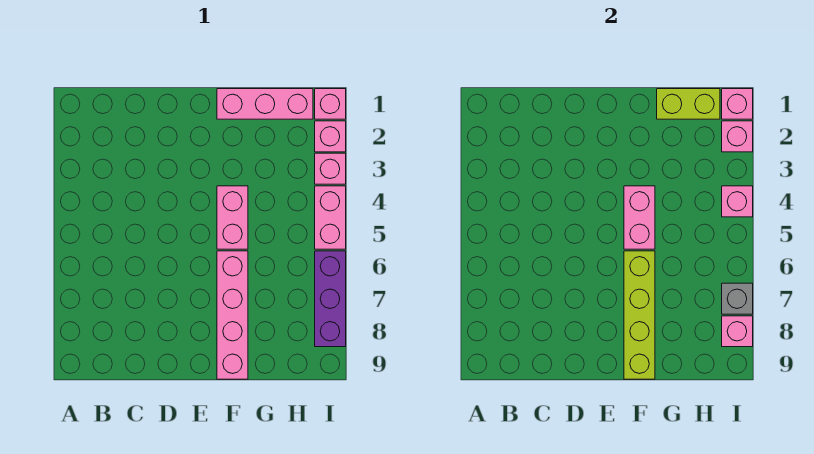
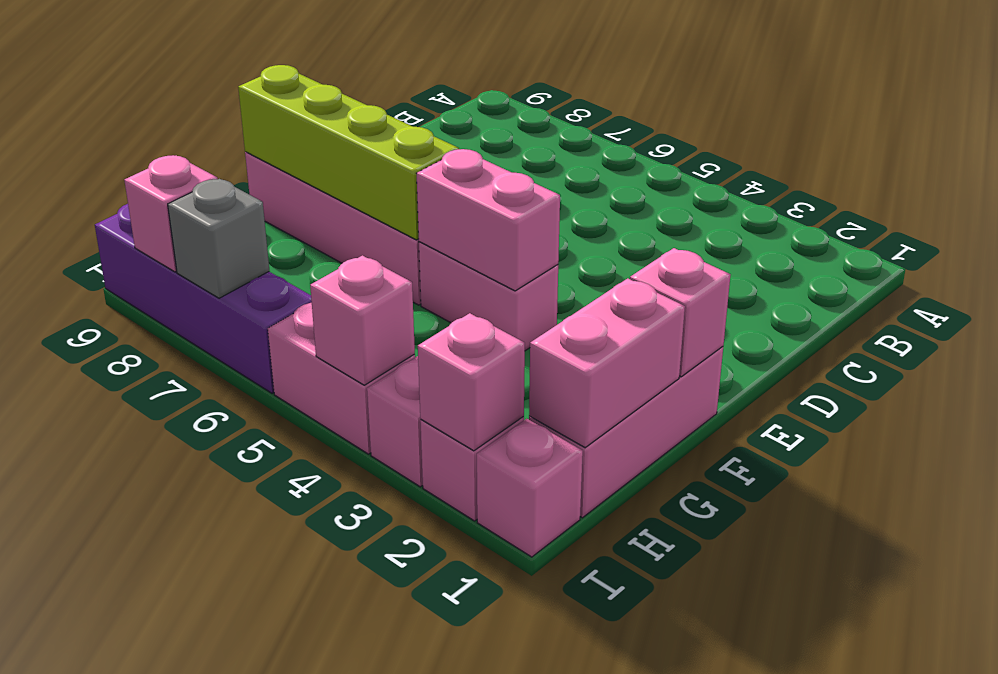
lime brick G1:H1 level 2 -> pink brick G1:H1 level 2
pink brick I1 level 2 -> pink brick F1 level 2
purple brick I6:I8 level 1 -> purple brick I6:I9 level 1

